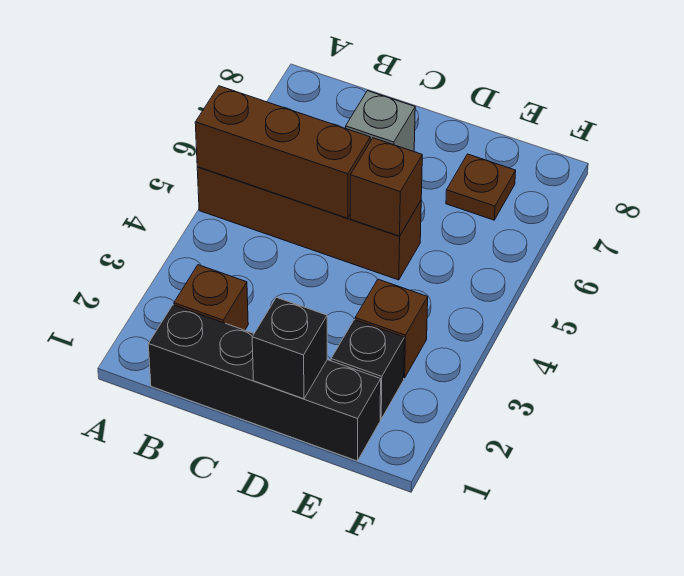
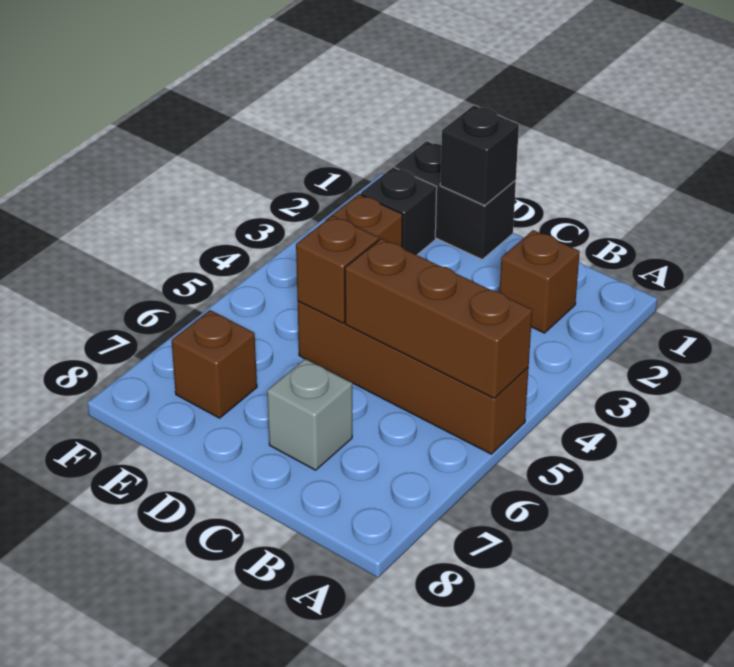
black brick B1:E1 level 1 -> black brick D1:E1 level 1
brown plate E7 level 1 -> brown brick E7 level 1

